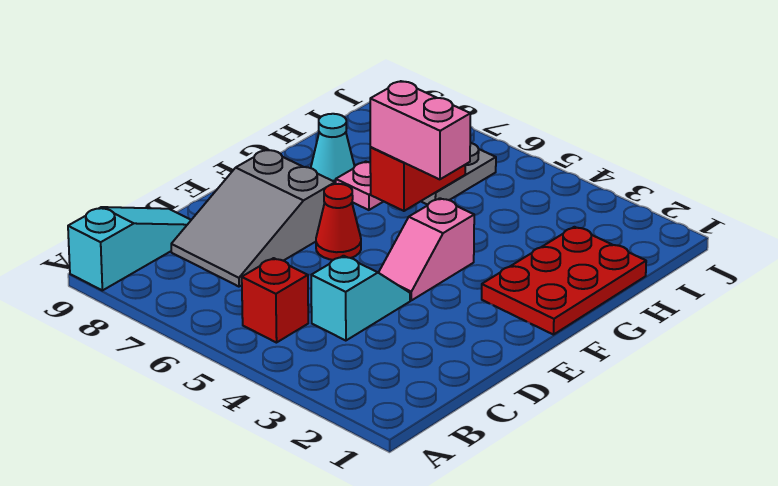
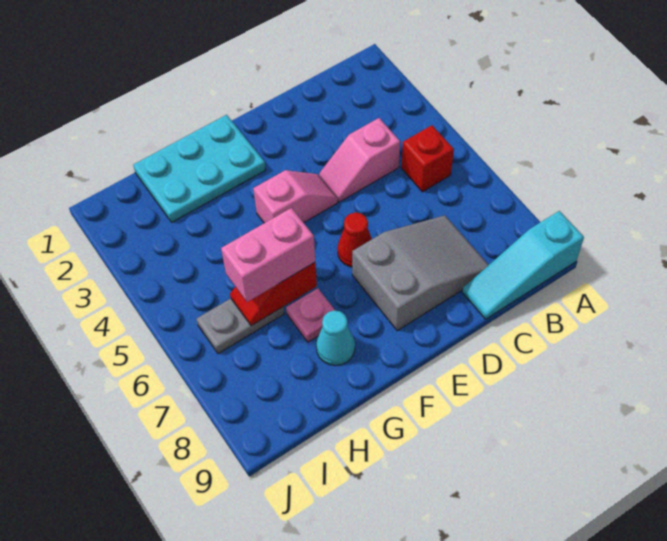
cyan slope C4:D4 level 1 top C -> pink slope C4:D4 level 1 top C
red plate F1:H2 level 1 -> cyan plate F1:H2 level 1
pink brick G5:G6 level 3 -> pink brick G6:H6 level 3

